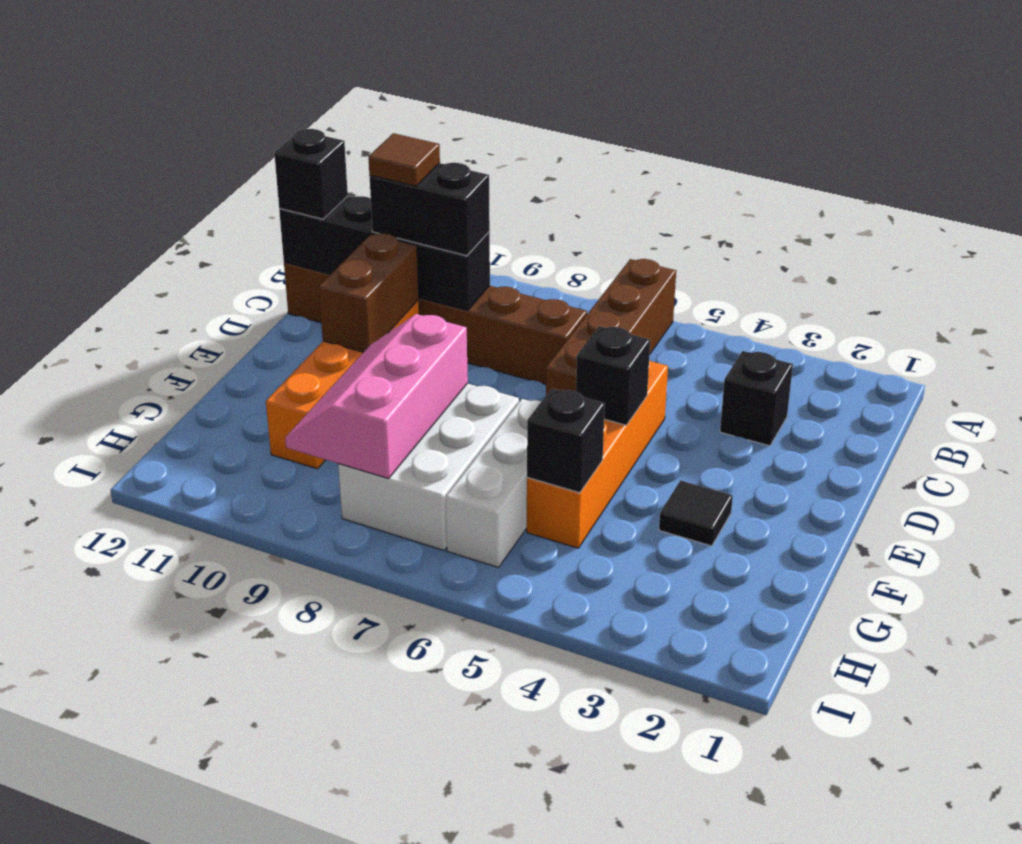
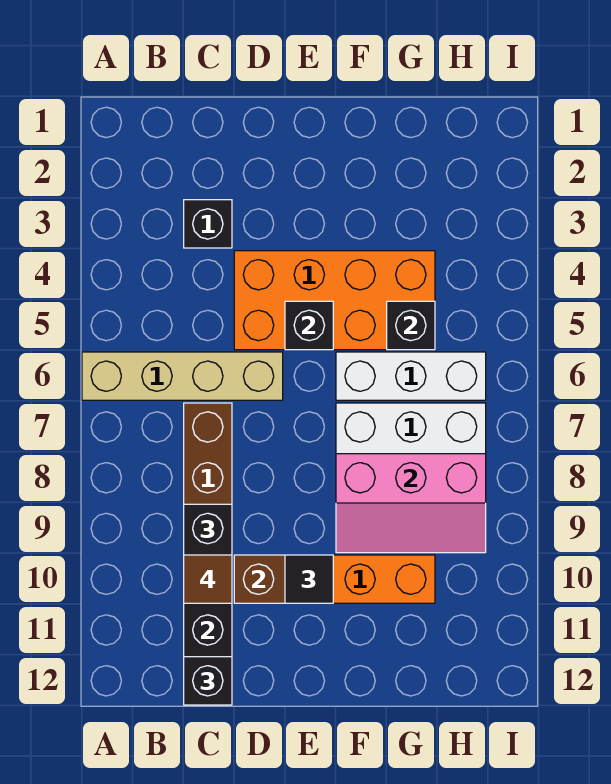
brown brick A6:D6 level 1 -> tan brick A6:D6 level 1
orange brick D5:G5 level 1 -> orange brick D4:G5 level 1
black tile F3 level 1 -> black tile E10 level 3

